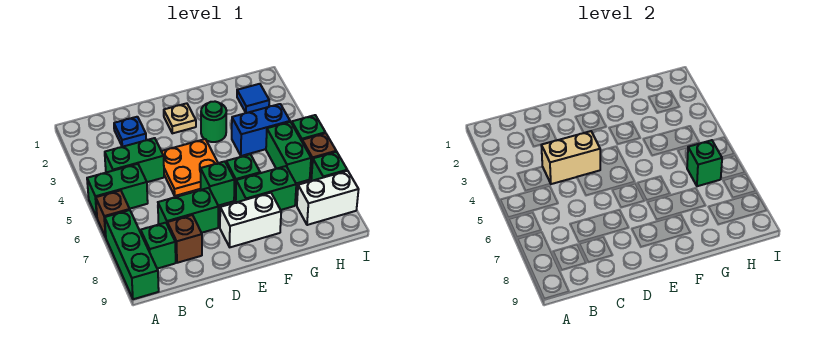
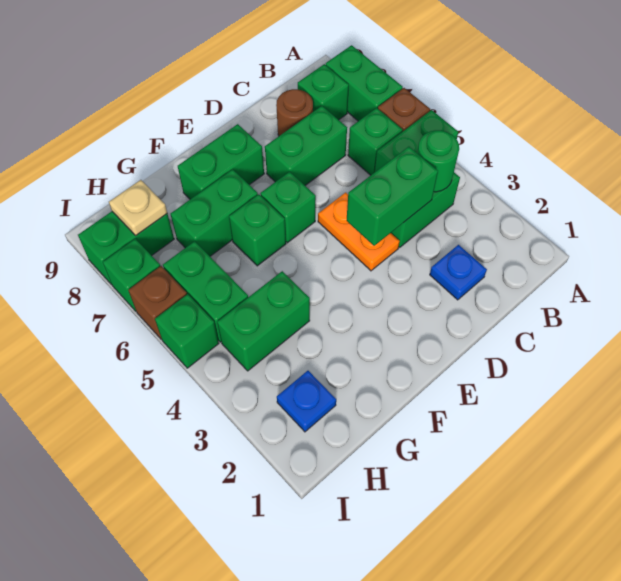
green brick A7:A9 level 1 -> green brick A7:A8 level 1
tan brick C4:D4 level 2 -> green brick C4:D4 level 2
brown brick C8 level 1 -> brown round brick C8 level 1
orange plate D4:E5 level 1 -> orange plate D4:D5 level 1
tan plate E2 level 1 -> tan plate H8 level 2
white brick E8:F8 level 1 -> green brick E8:F8 level 1
green round brick F3 level 1 -> green round brick B4 level 2
blue brick G4:H4 level 1 -> green brick G4:H4 level 1
blue tile H2 level 1 -> blue plate H2 level 1
green brick H6 level 2 -> green brick B6 level 1
white brick H8:I8 level 1 -> green brick H8:I8 level 1

